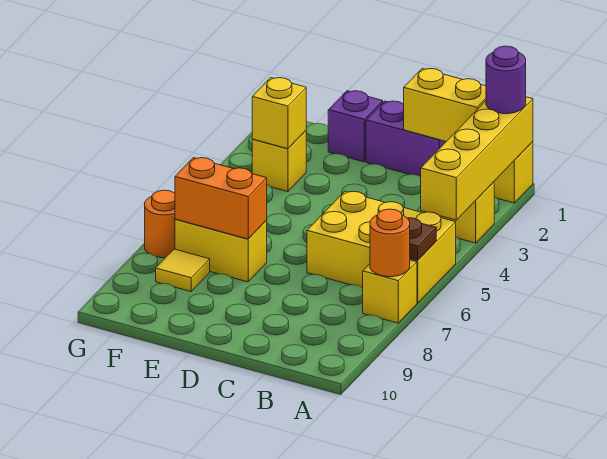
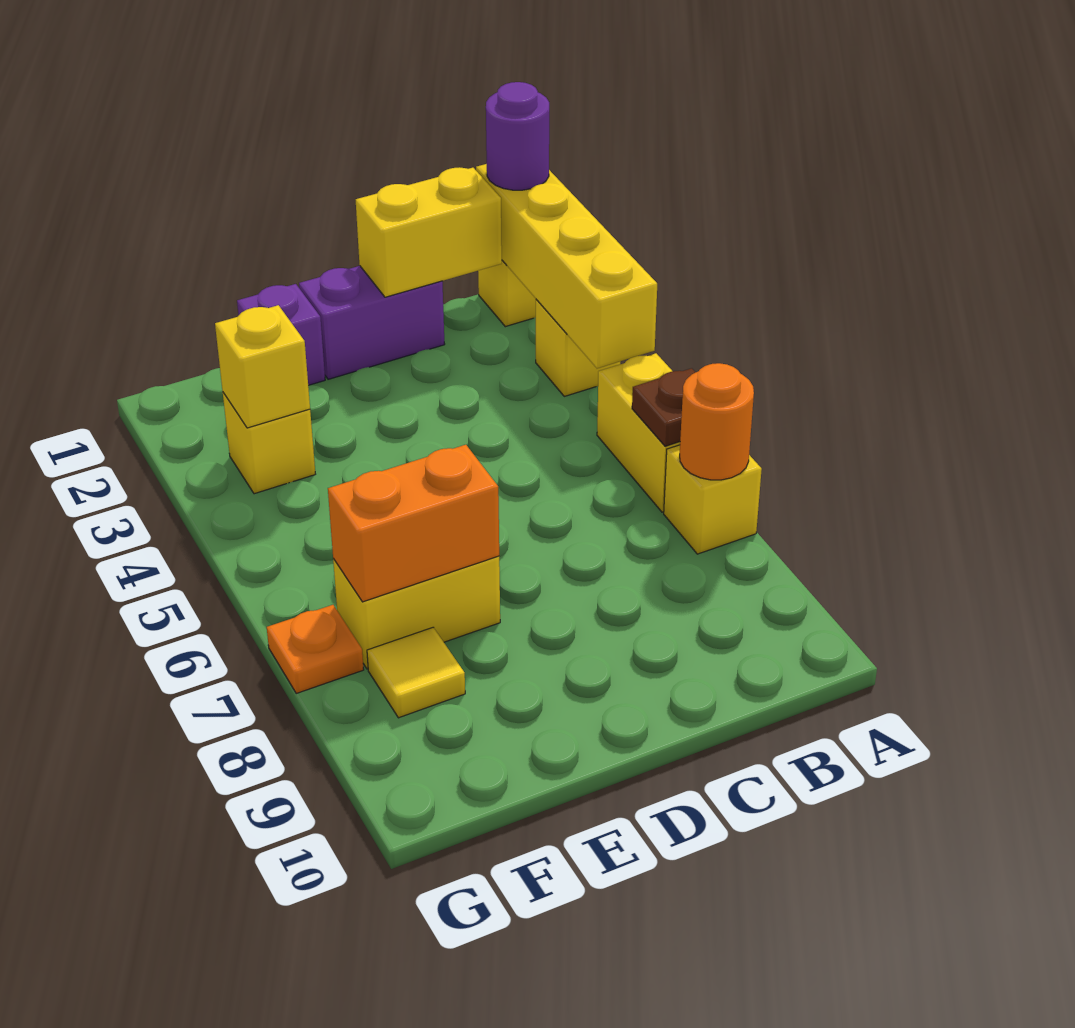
yellow brick A5:C6 level 1 -> yellow brick A5:A6 level 1
orange round brick G7 level 1 -> orange plate G7 level 1

